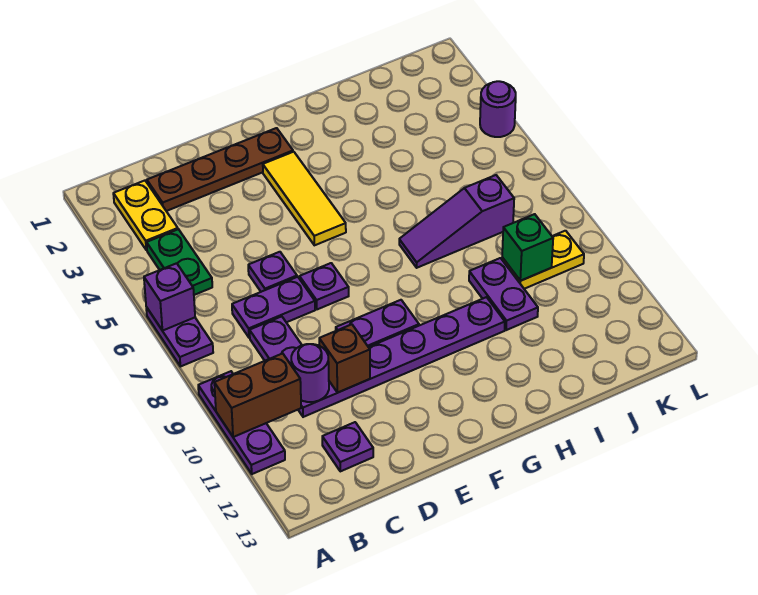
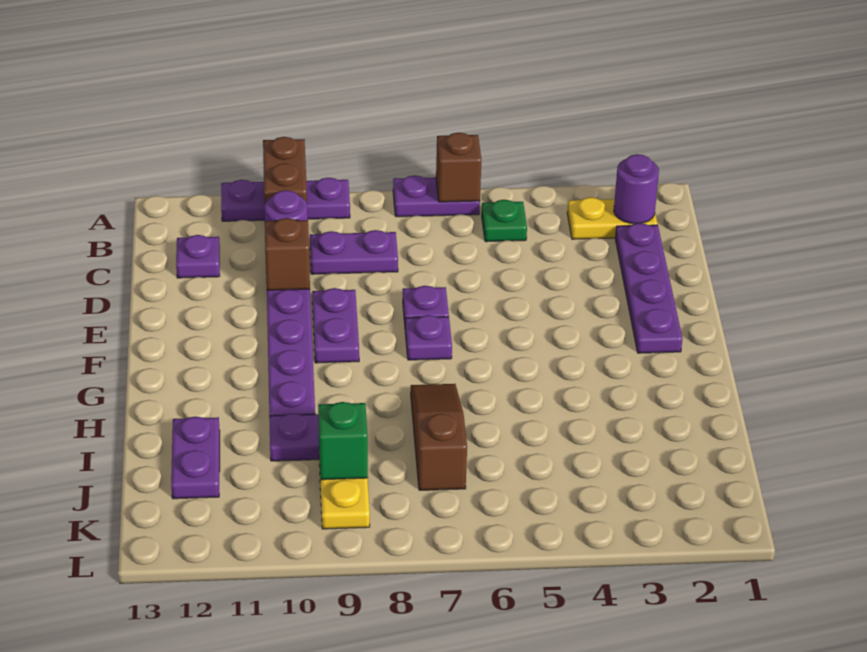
purple brick A6 level 2 -> brown brick A6 level 2
green plate B4:B5 level 1 -> green plate B5 level 1
brown plate C2:F2 level 1 -> purple plate C2:F2 level 1
purple plate C7:D7 level 1 -> purple plate I12:J12 level 1
purple plate D6 level 1 -> purple plate F7 level 1
yellow tile F3:F5 level 1 -> none
purple slope H7:J7 level 1 top J -> brown slope H7:J7 level 1 top J
purple round brick L4 level 1 -> purple round brick B2 level 2

